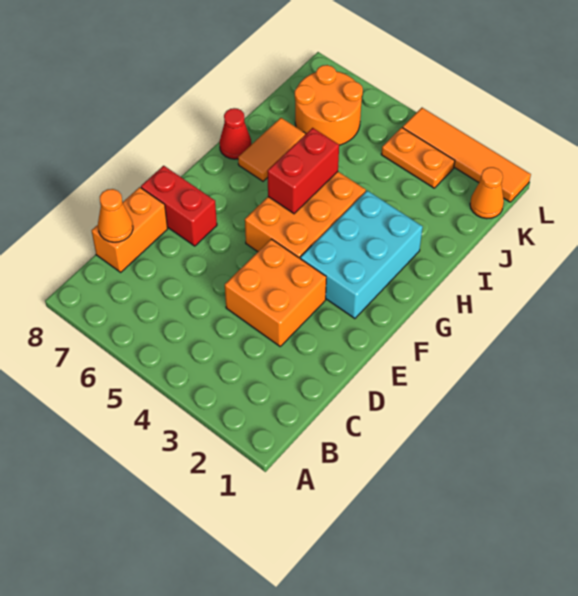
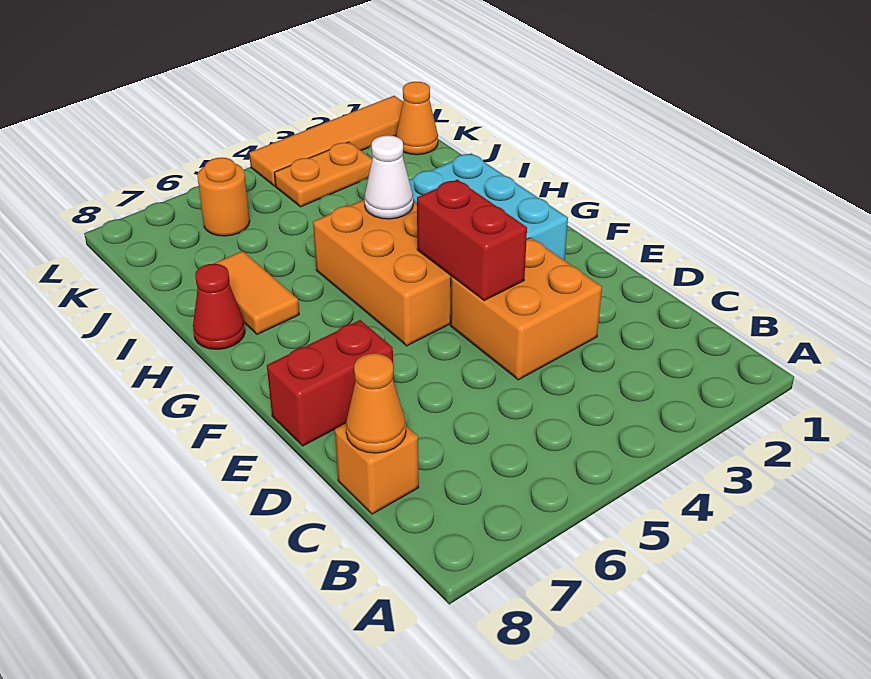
orange brick C8:D8 level 1 -> orange brick C8 level 1
red brick G5:H5 level 2 -> red brick E4:F4 level 2
none -> white cone H4 level 2
orange round brick J6:K7 level 1 -> orange round brick K6 level 1

